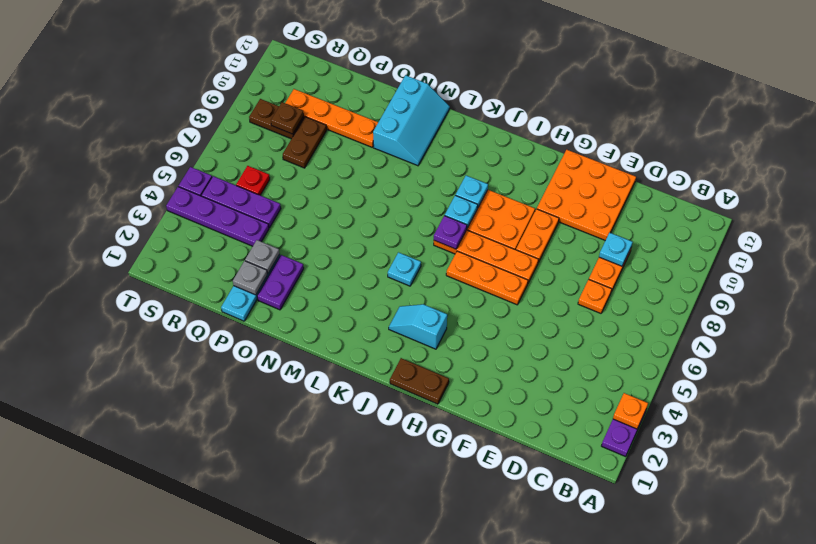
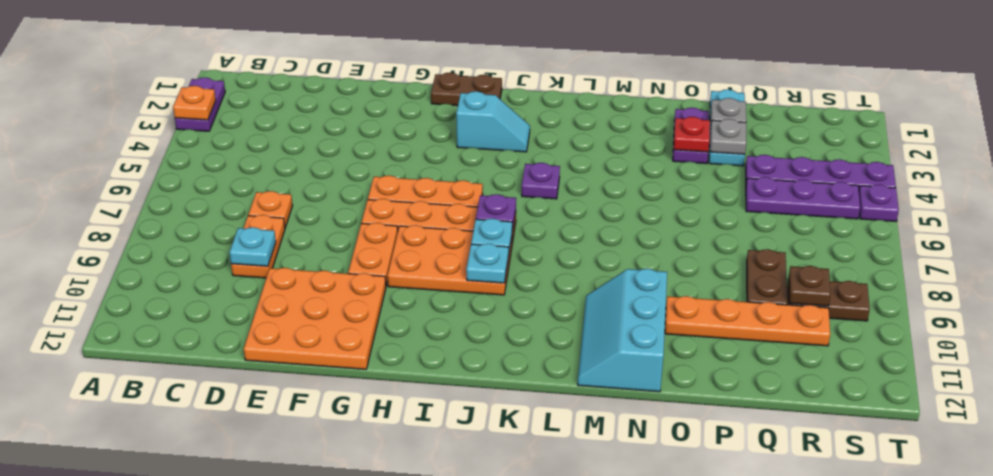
cyan plate K5 level 1 -> purple plate K5 level 1
red plate R6 level 1 -> red plate O3 level 2

